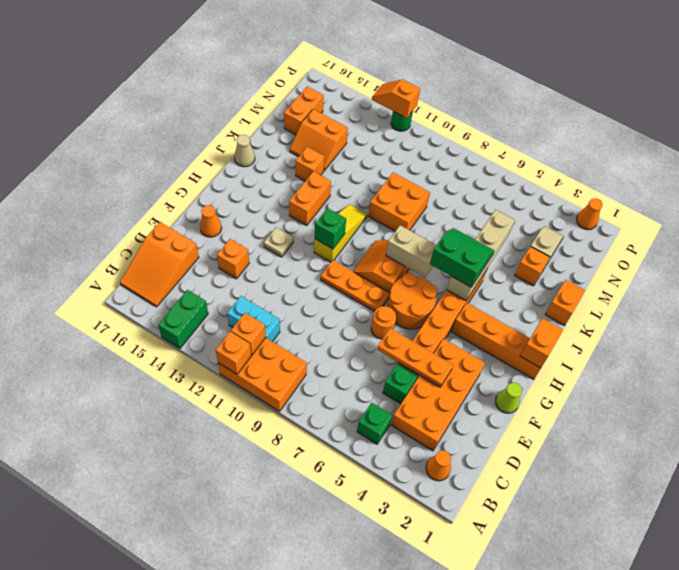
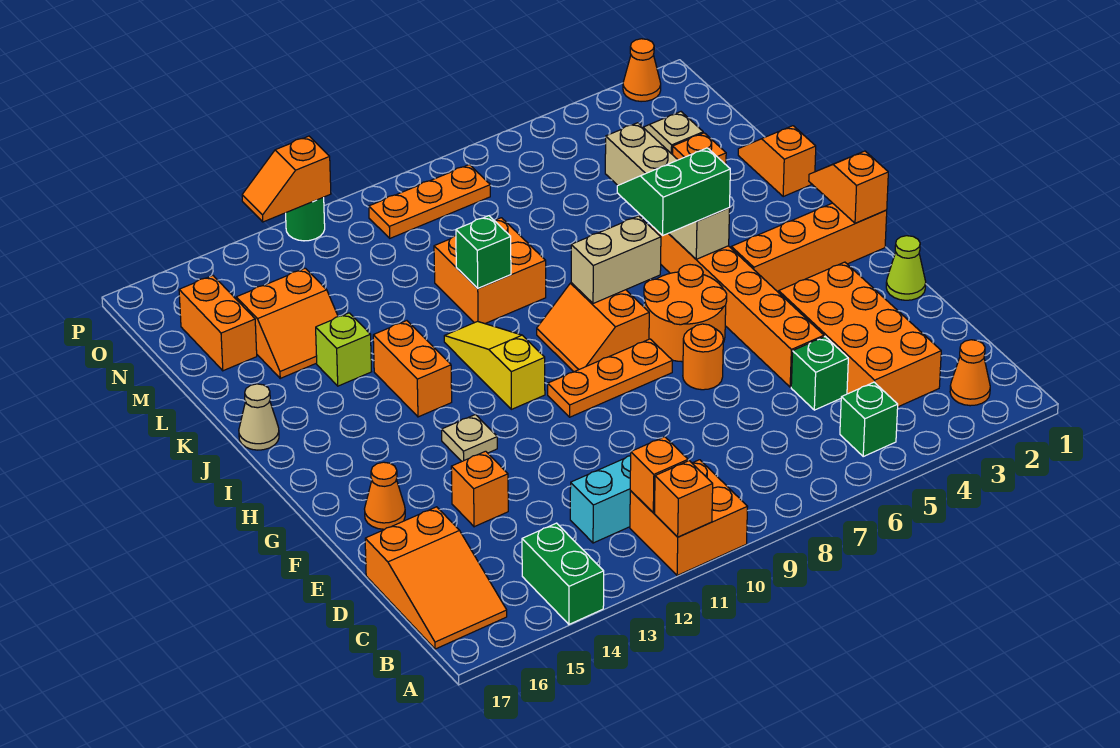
orange brick A9:B11 level 1 -> orange brick A10:B11 level 1
orange plate E4:E6 level 2 -> orange plate O8:O10 level 1
green brick H11 level 2 -> green brick K10 level 2
orange brick K14 level 1 -> lime brick K14 level 1

